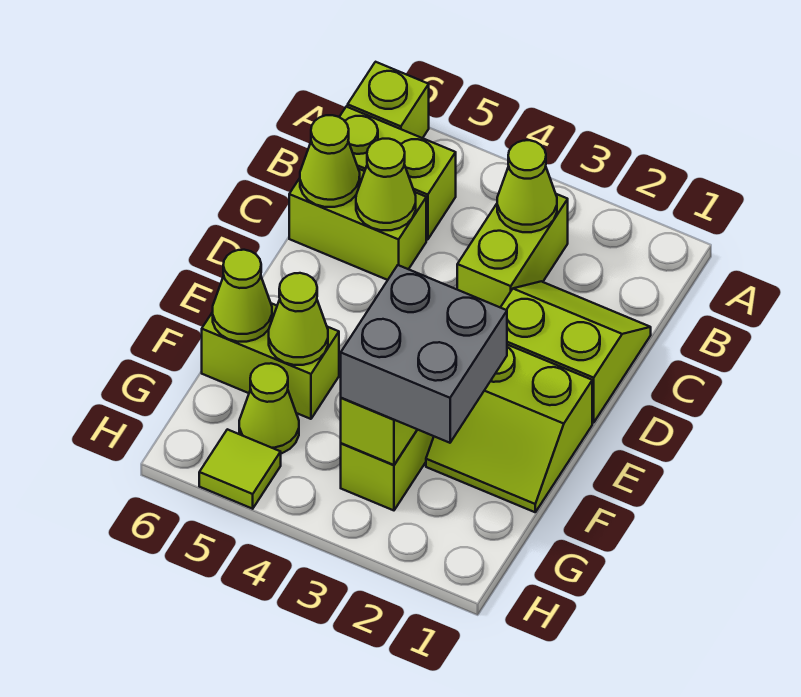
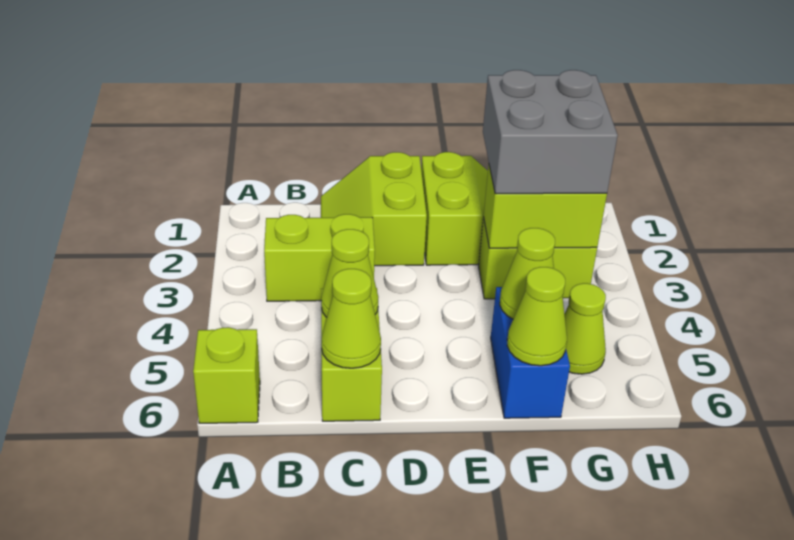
lime cone B3 level 2 -> none
lime brick B5:B6 level 1 -> none
lime brick F5:F6 level 1 -> blue brick F5:F6 level 1
lime tile H5 level 1 -> none

